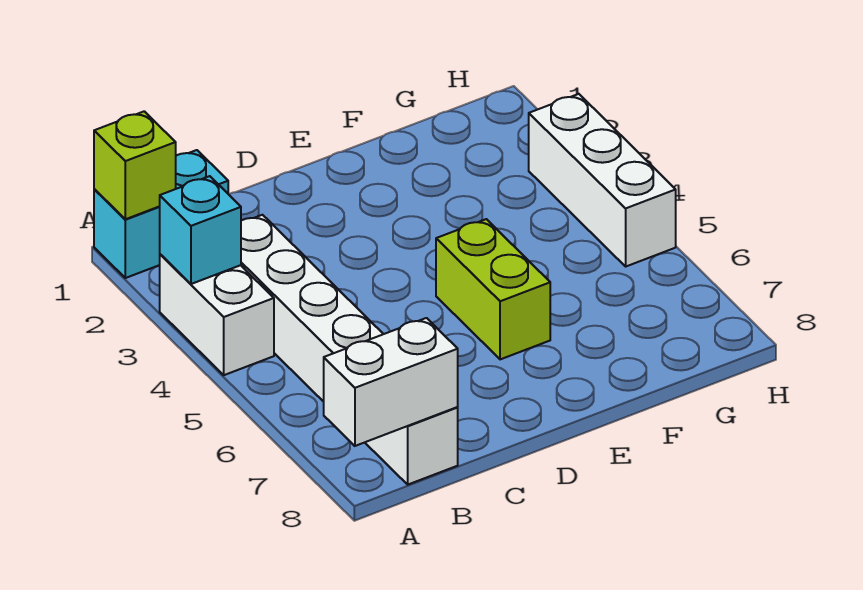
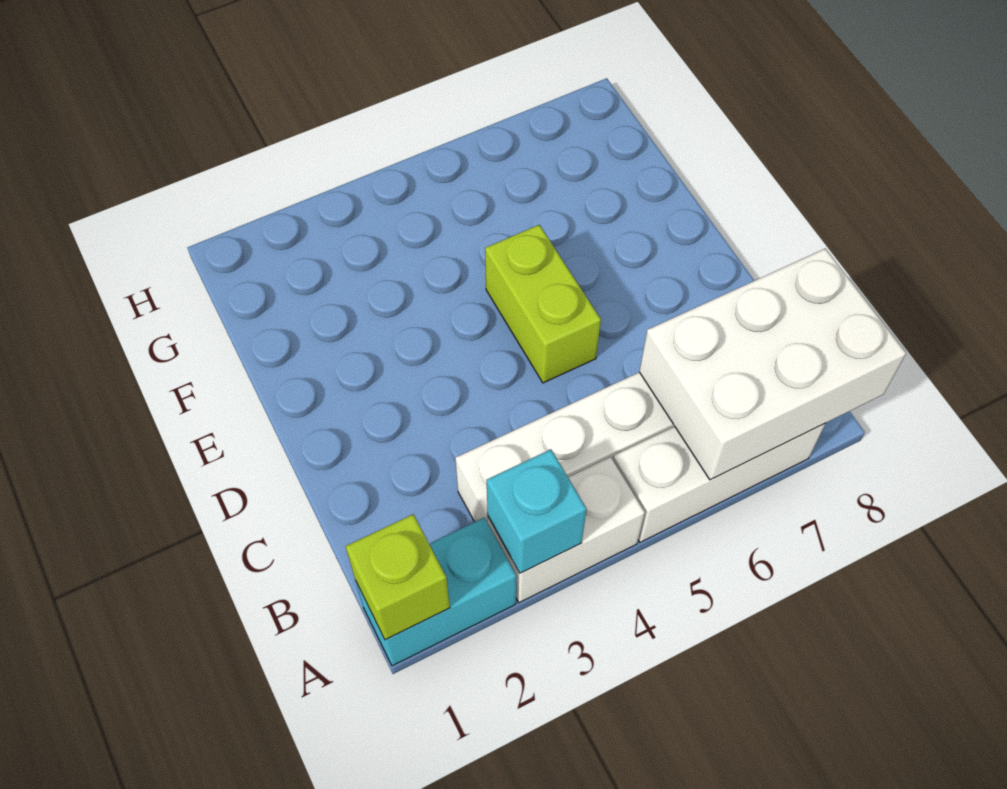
cyan brick A1:B1 level 1 -> cyan brick A1:A2 level 1
white brick A8:B8 level 2 -> white brick A6:B8 level 2
lime brick E5:E6 level 1 -> lime brick D5:E5 level 1
white brick H3:H5 level 1 -> white brick A5:A7 level 1

